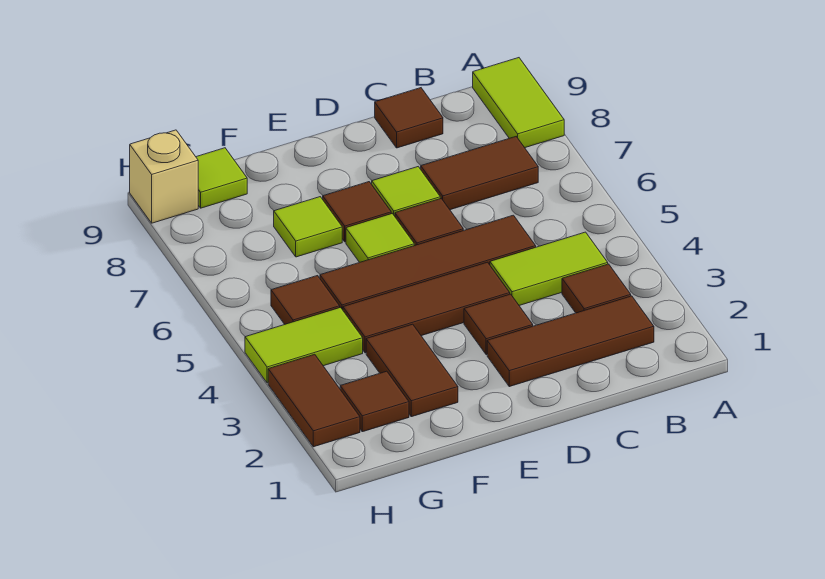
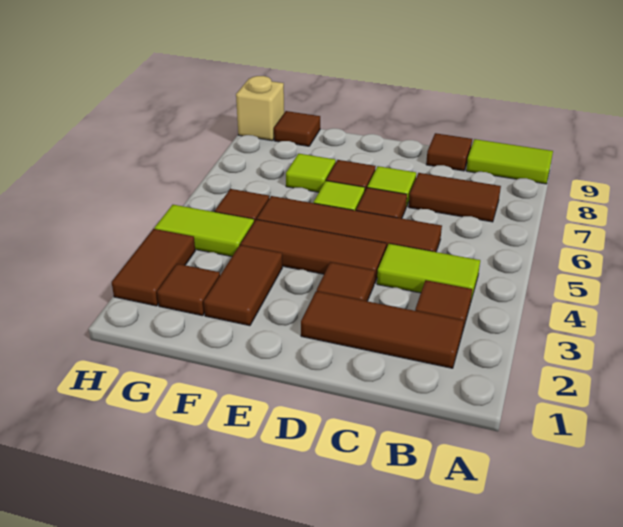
lime tile A8:A9 level 1 -> lime tile A9:B9 level 1
lime tile G9 level 1 -> brown tile G9 level 1

